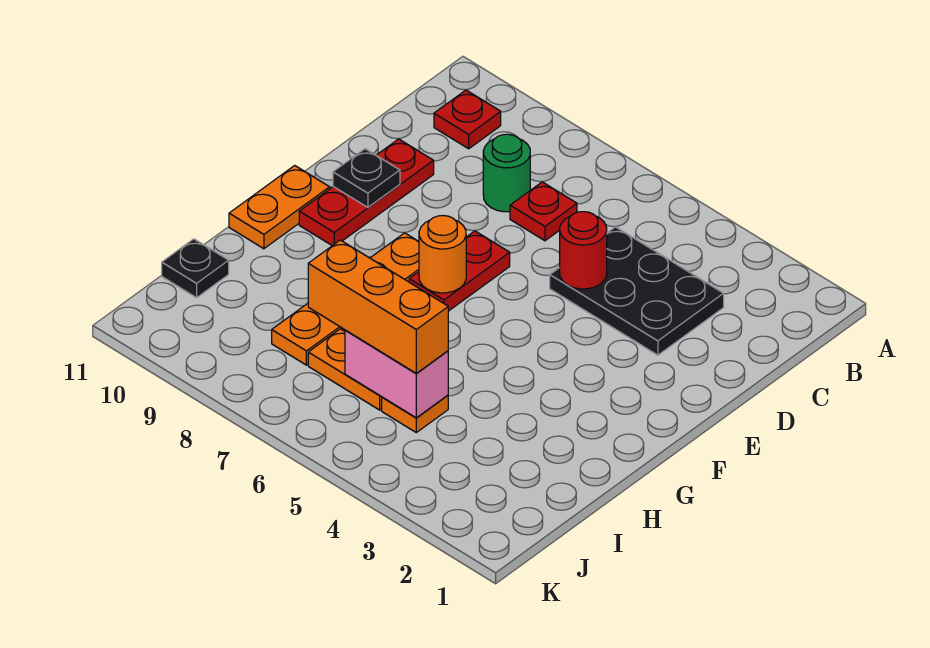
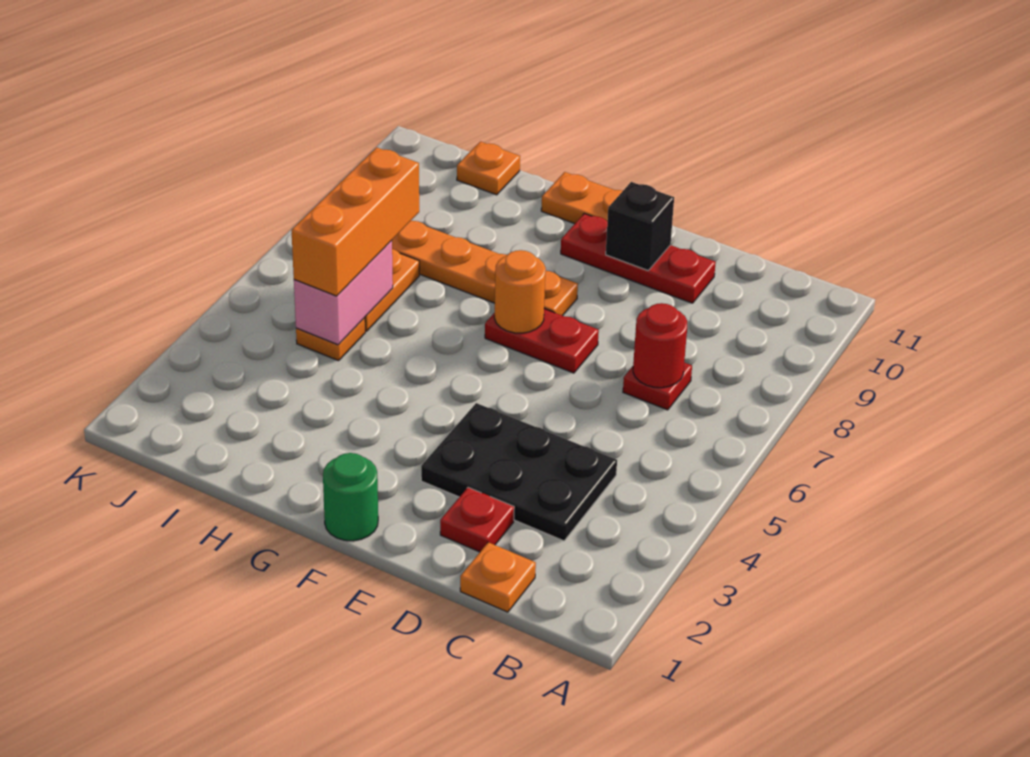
red plate B10 level 1 -> red plate D2 level 1
none -> orange plate C1 level 1
black plate C3:D5 level 1 -> black plate C3:E4 level 1
green round brick C8 level 1 -> green round brick F1 level 1
red round brick D5 level 2 -> red round brick C7 level 2
black plate E10 level 2 -> black brick E10 level 2
black plate I11 level 1 -> orange plate I11 level 1

